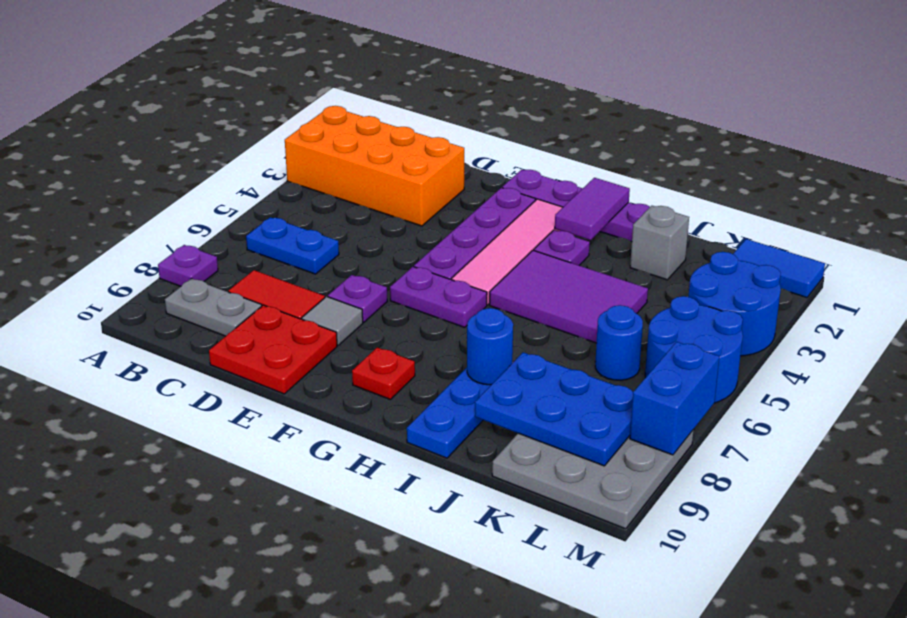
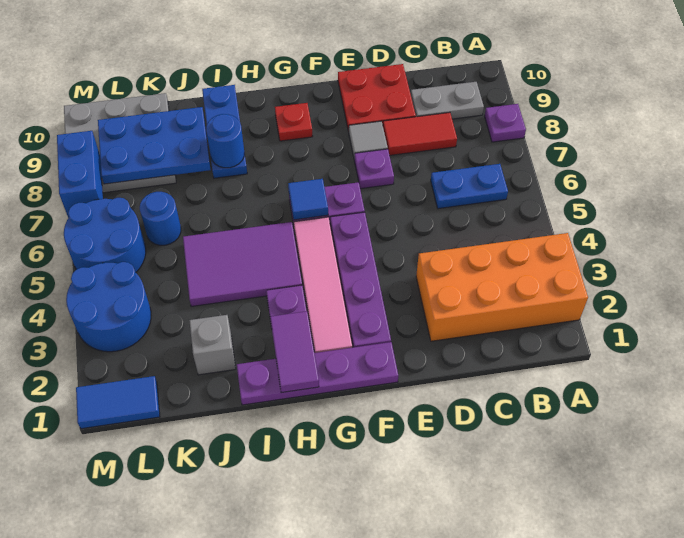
none -> blue tile G6 level 2

